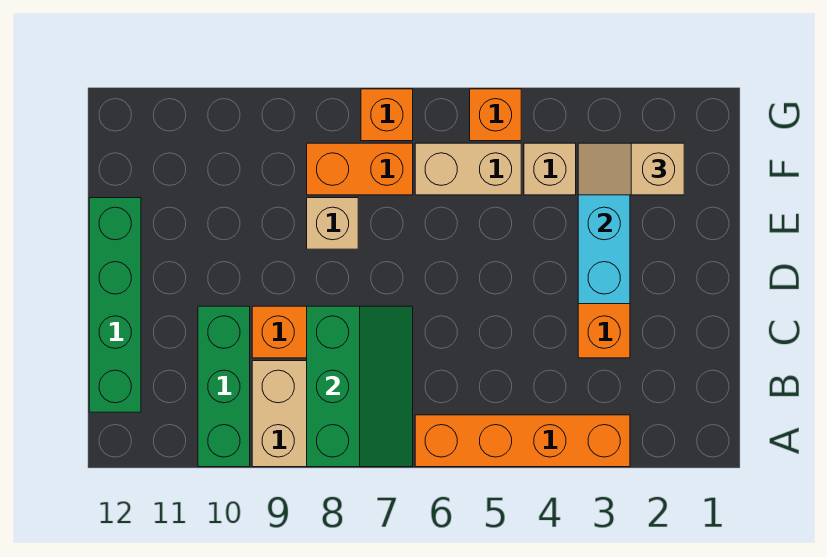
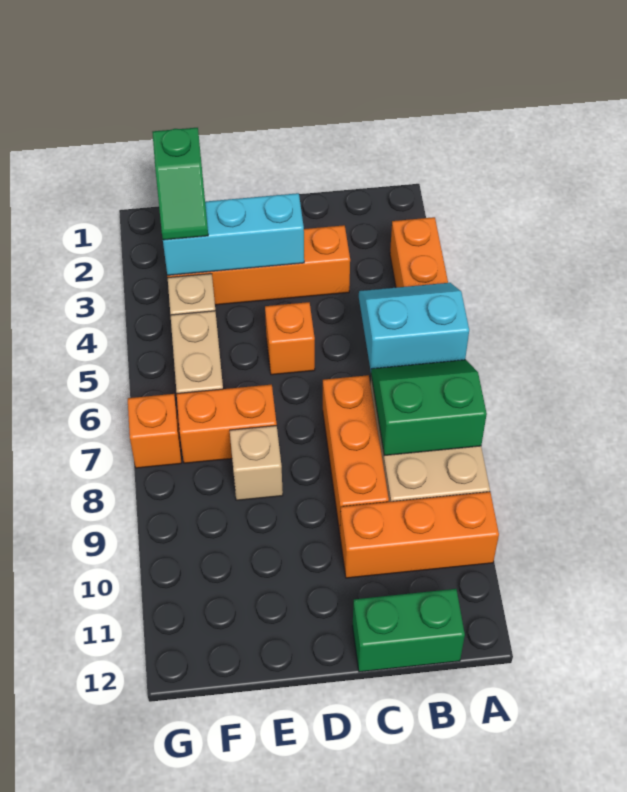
none -> cyan slope A5:B6 level 2 top 6
green slope A7:C8 level 2 top 8 -> green slope A7:B8 level 2 top 8
green brick A10:C10 level 1 -> orange brick A10:C10 level 1
green brick B12:E12 level 1 -> green brick B12:C12 level 1
tan slope F2:F3 level 3 top 2 -> green slope F2:F3 level 3 top 2
orange brick F7:F8 level 1 -> orange brick E7:F7 level 1
orange brick G5 level 1 -> orange brick D5 level 1

